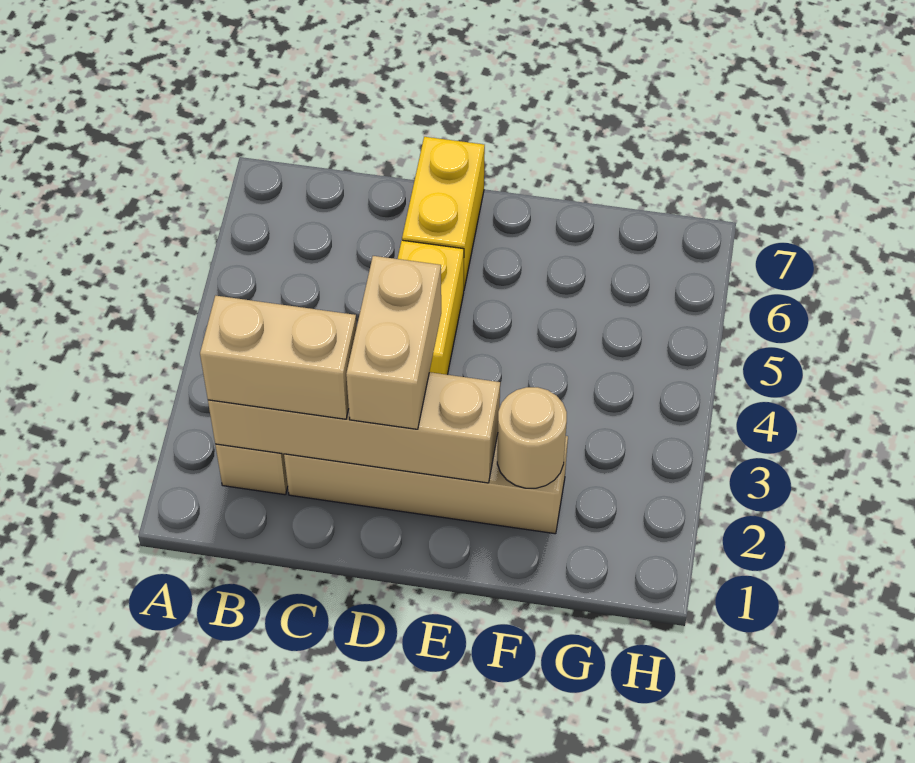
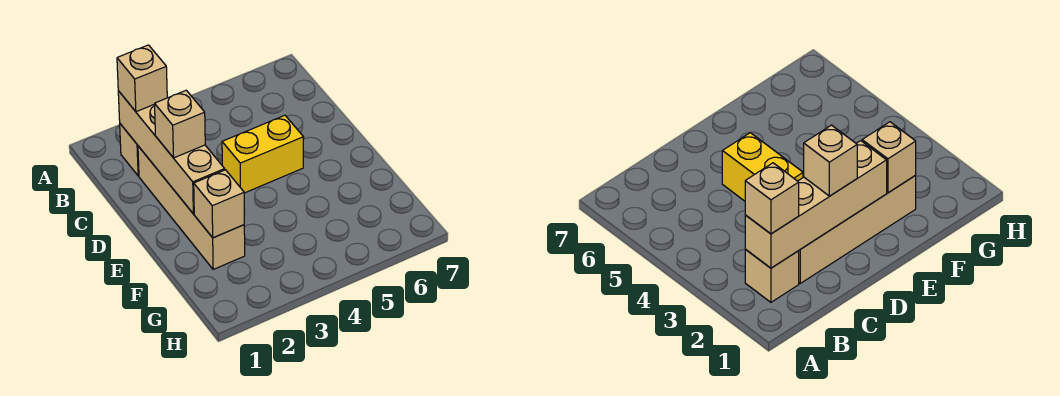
tan brick B2:C2 level 3 -> tan brick B2 level 3
tan brick D2:D3 level 3 -> tan brick D2 level 3
yellow brick D6:D7 level 1 -> none
tan round brick F2 level 2 -> tan brick F2 level 2

